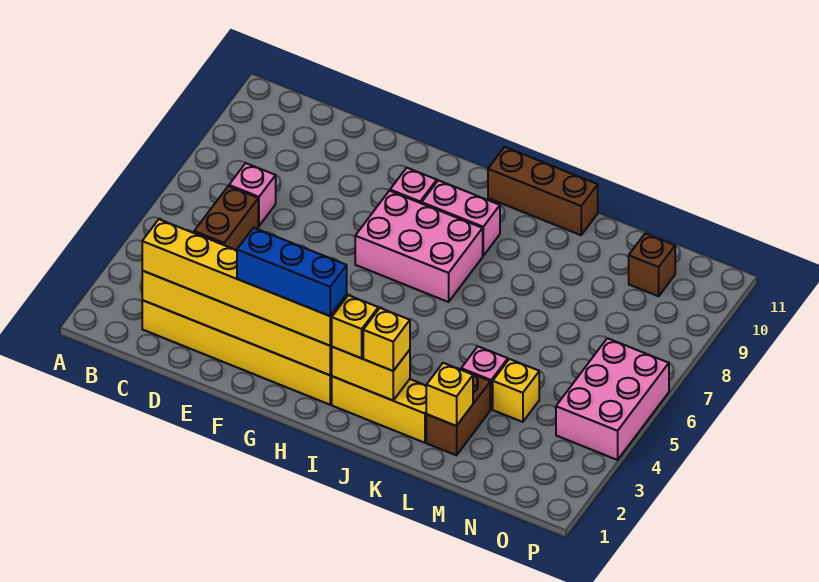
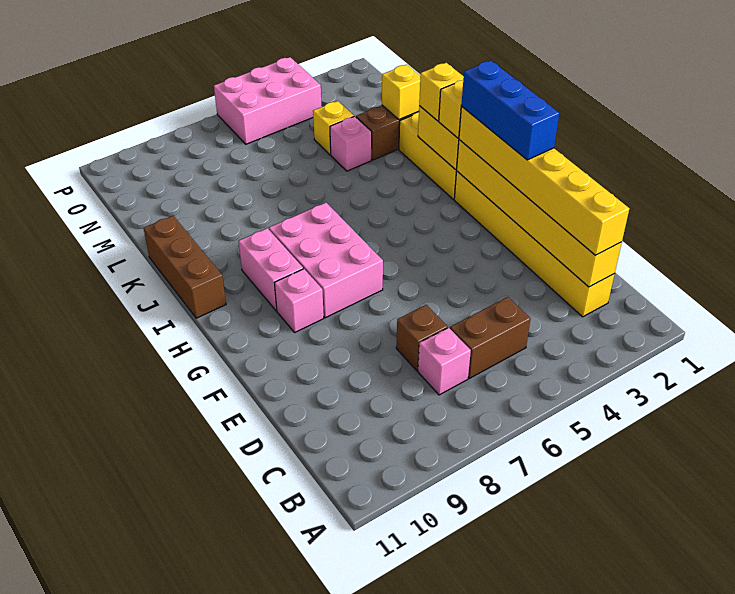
brown brick N10 level 1 -> brown brick D7 level 1

